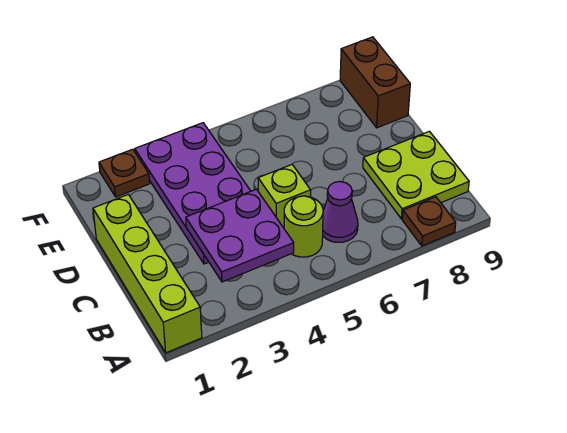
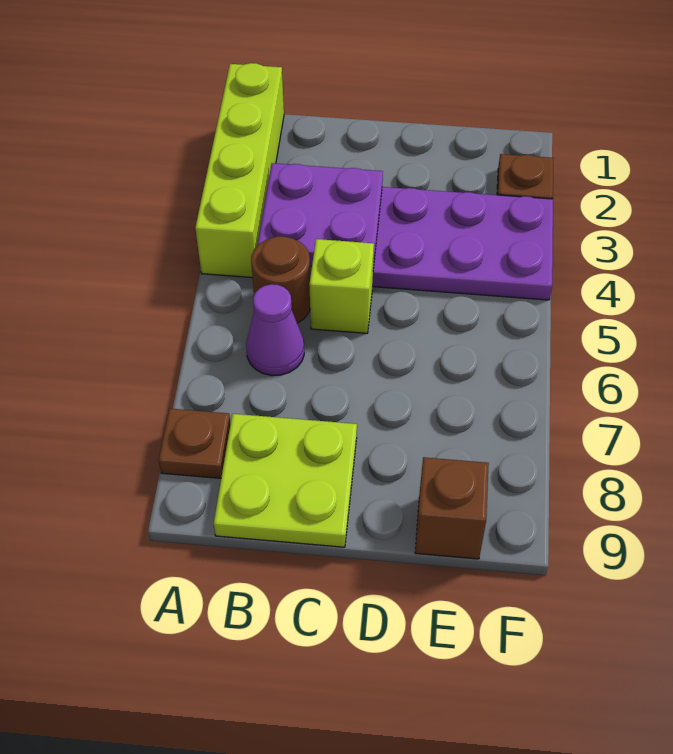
lime brick A1:D1 level 1 -> lime brick A1:A4 level 1
lime round brick B5 level 1 -> brown round brick B5 level 1
brown brick E9:F9 level 1 -> brown brick E9 level 1

